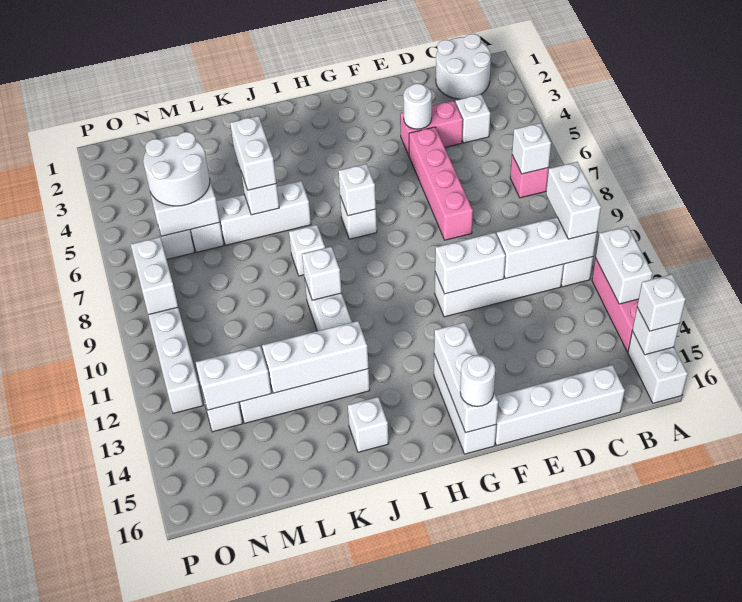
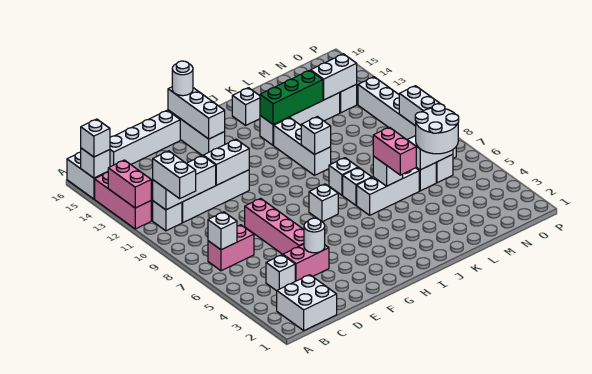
white brick A12:A13 level 2 -> pink brick A12:A13 level 2
white round brick B1:C2 level 1 -> white brick B1:C2 level 1
pink brick B7 level 1 -> pink brick B7:C7 level 1
white brick H7 level 2 -> white brick J7 level 1
white brick J13:L13 level 2 -> green brick J13:L13 level 2
white brick K5:K6 level 3 -> pink brick K5:K6 level 3

